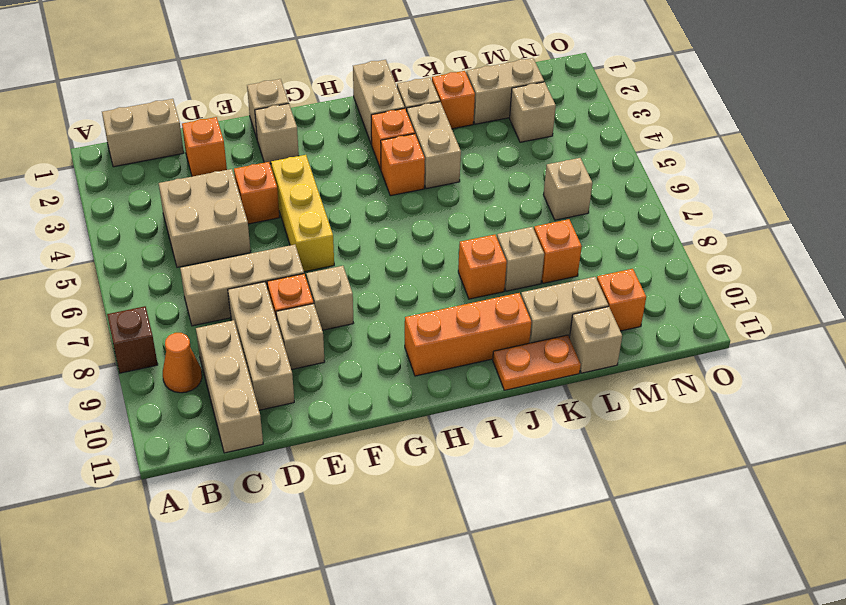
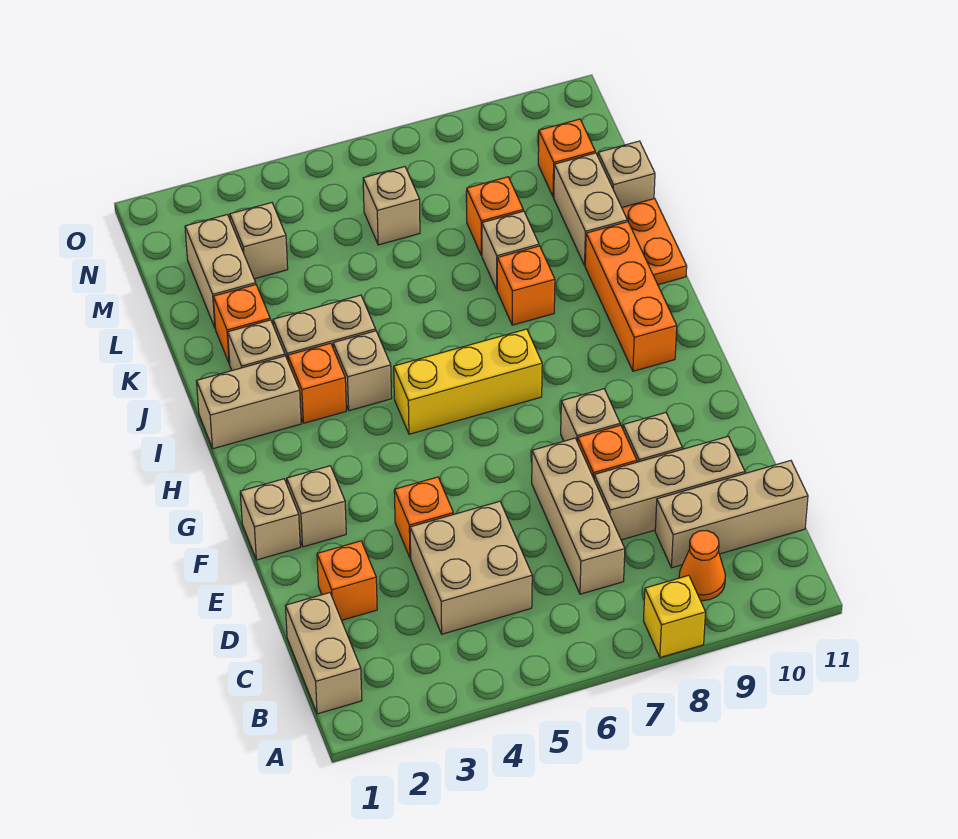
brown brick A8 level 1 -> yellow brick A8 level 1
yellow brick F4:F6 level 1 -> yellow brick H5:H7 level 1
orange brick I4 level 1 -> tan brick I4 level 1

